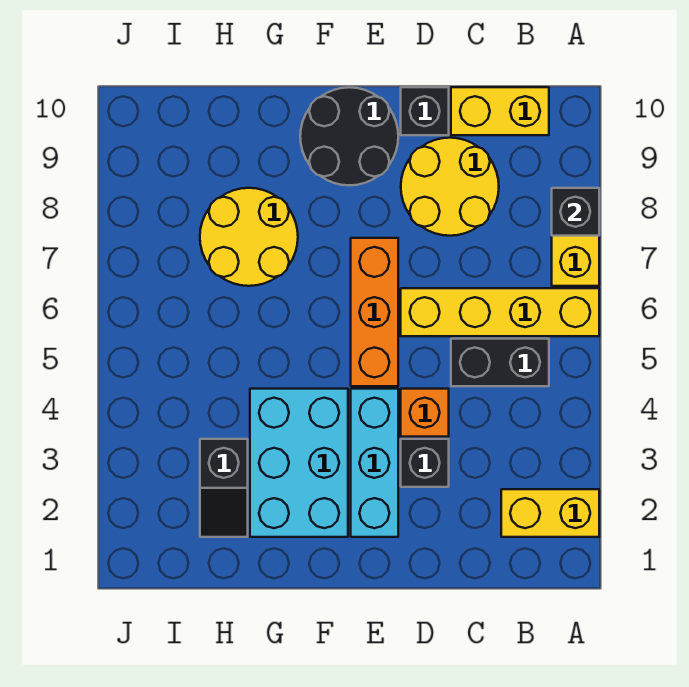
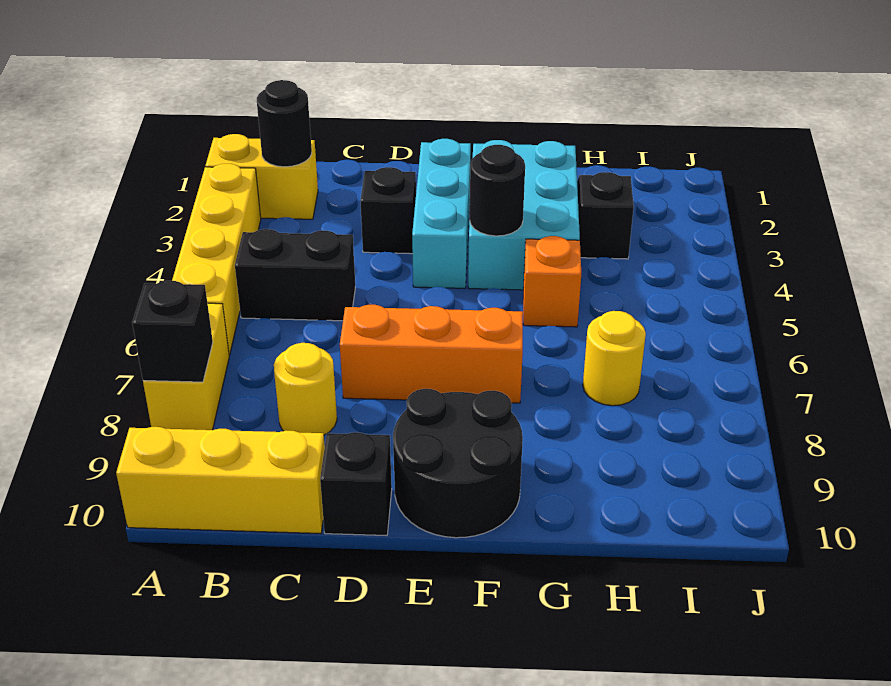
yellow brick A6:D6 level 1 -> yellow brick A3:A6 level 1
none -> black round brick B2 level 2
yellow brick B10:C10 level 1 -> yellow brick A10:C10 level 1
yellow round brick C8:D9 level 1 -> yellow round brick C8 level 1
orange brick D4 level 1 -> orange brick G5 level 1
orange brick E5:E7 level 1 -> orange brick D7:F7 level 1
none -> black round brick F4 level 2
yellow round brick G7:H8 level 1 -> yellow round brick H7 level 1

